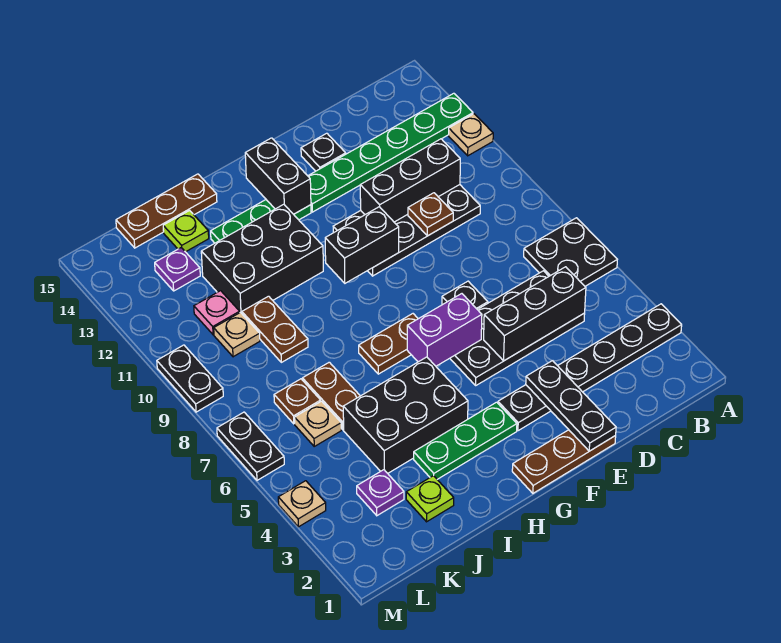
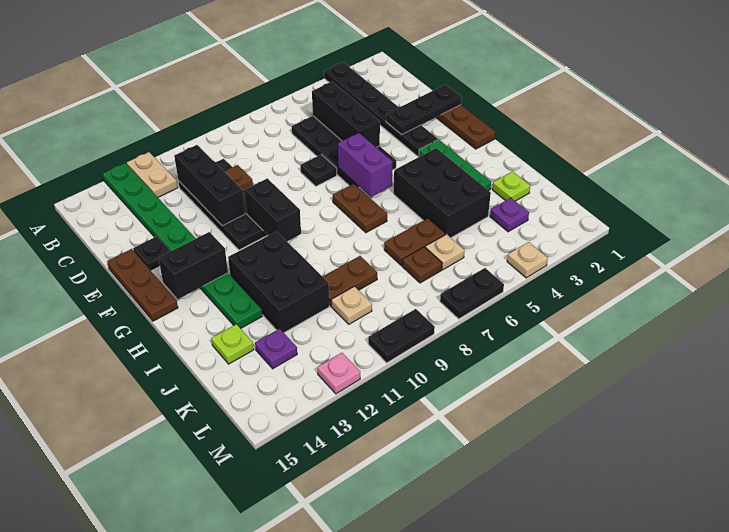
black plate A6:B7 level 1 -> none
tan plate A12 level 1 -> tan plate A12:B12 level 1
brown plate I15:K15 level 1 -> brown plate E15:G15 level 1
pink plate K11 level 1 -> pink plate M12 level 1

